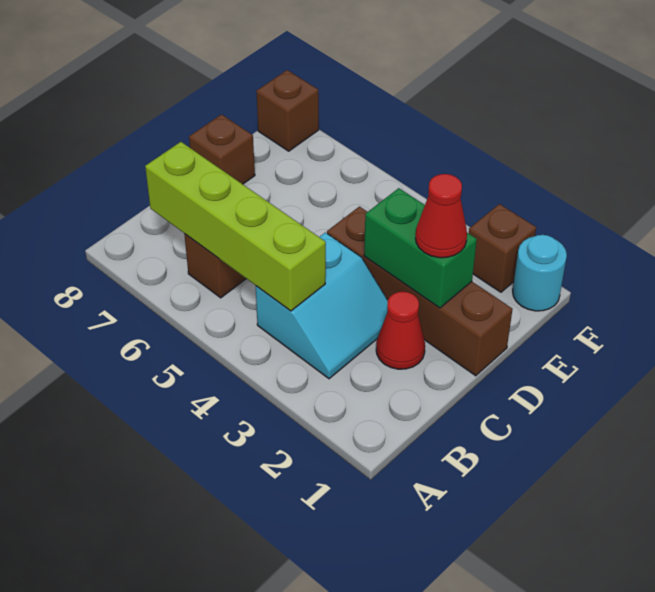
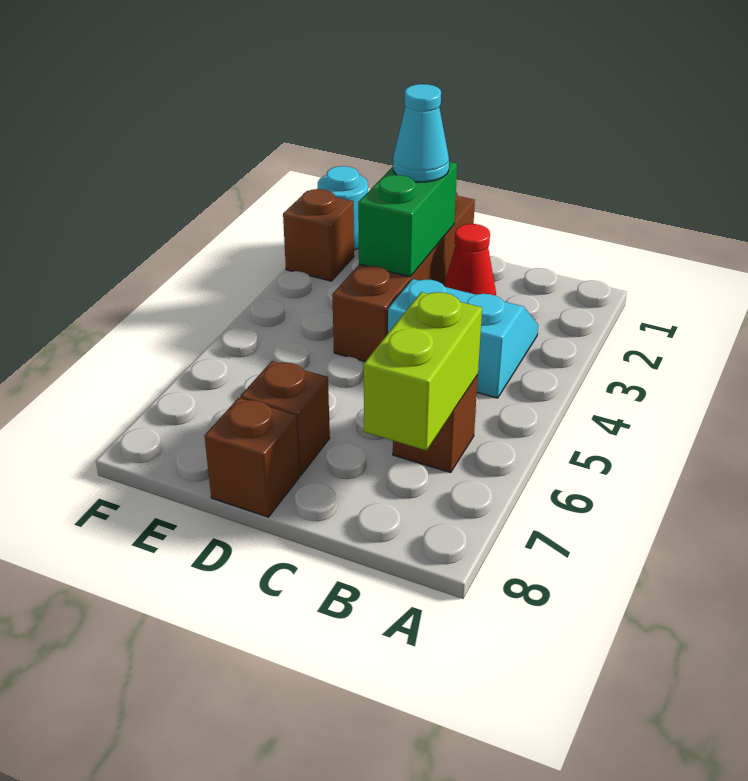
lime brick B4:B7 level 2 -> lime brick B6:B7 level 2
red cone D2 level 3 -> cyan cone D2 level 3
brown brick F8 level 1 -> brown brick D7 level 1

